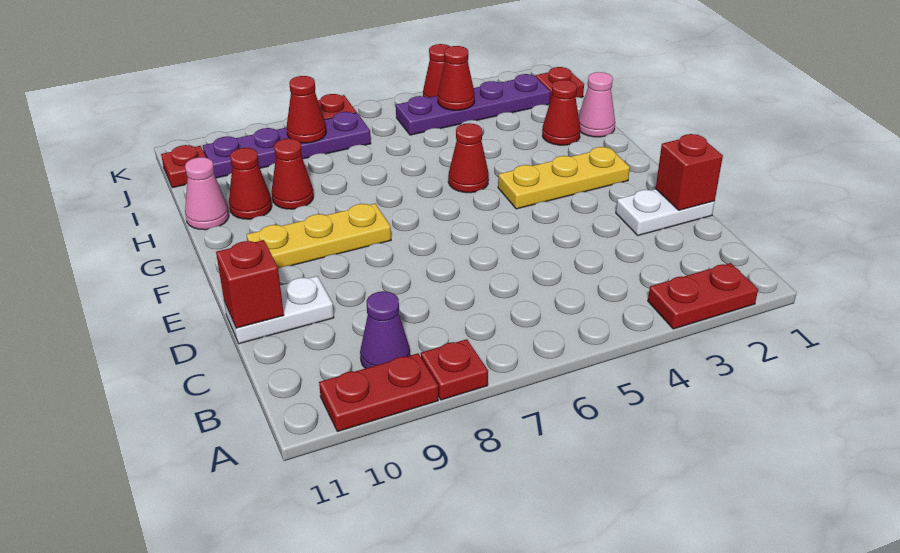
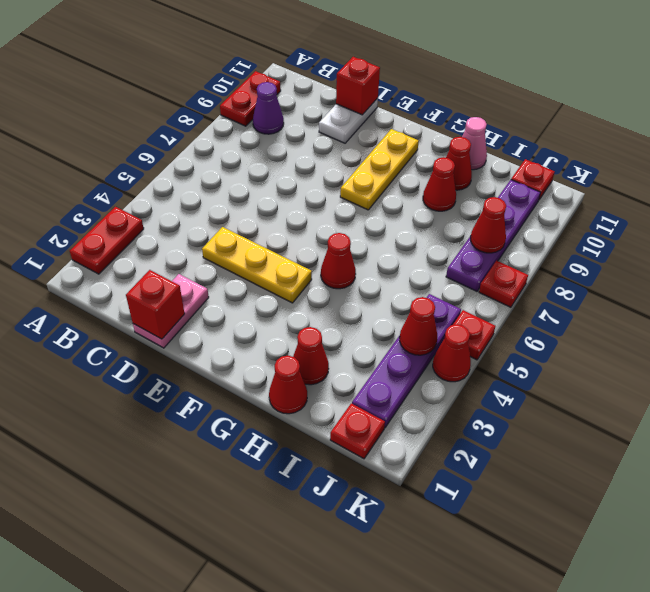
red plate A8 level 1 -> red plate K5 level 1
white plate D1:D2 level 1 -> pink plate D1:D2 level 1
yellow plate F2:F4 level 1 -> yellow plate D4:F4 level 1
pink cone H1 level 1 -> red cone H1 level 1

